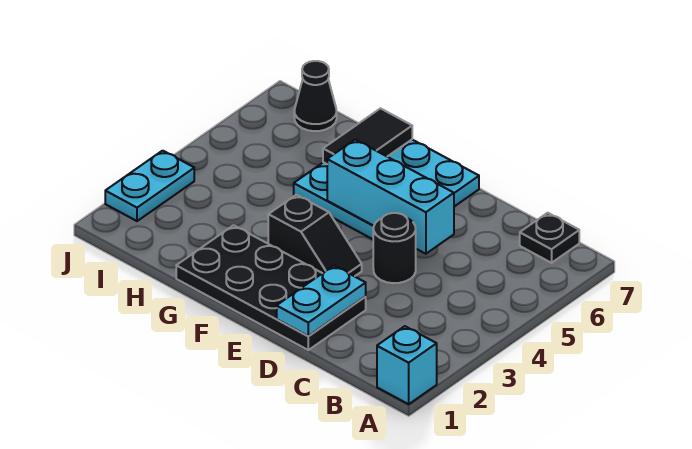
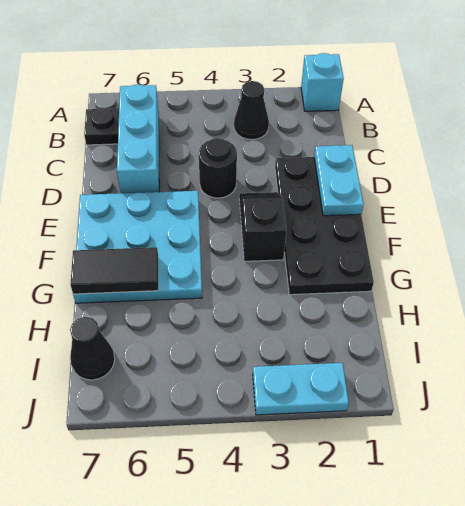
none -> black cone B3 level 1
cyan plate D1:D2 level 2 -> cyan plate D1:E1 level 2
cyan brick D5:F5 level 2 -> cyan brick B6:D6 level 1

